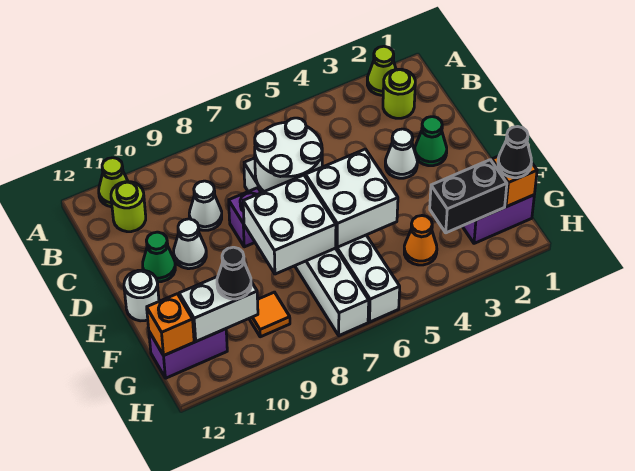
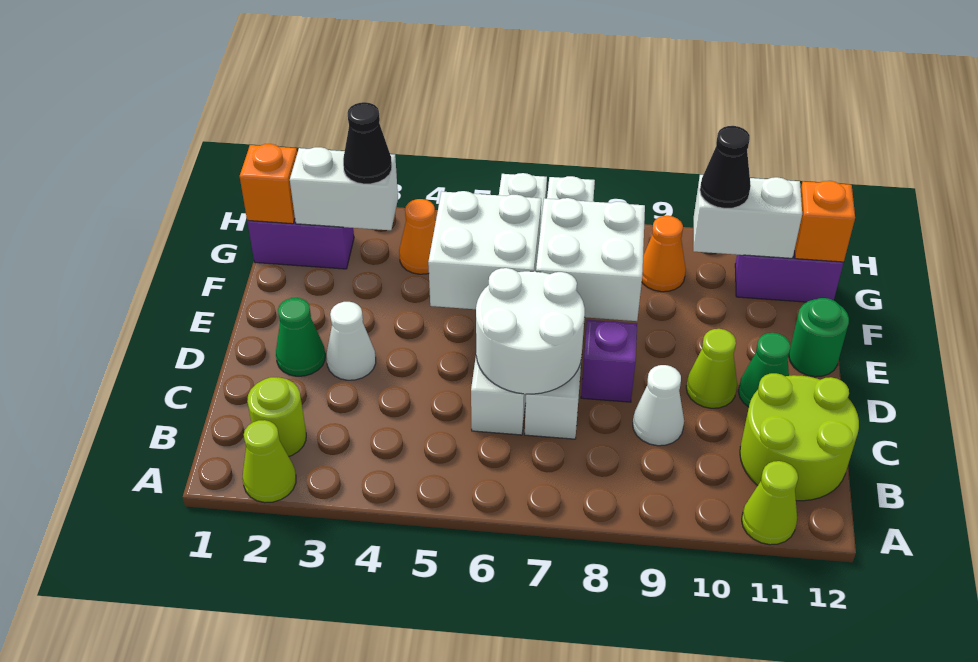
lime round brick B11 level 1 -> lime round brick B11:C12 level 1
white cone D10 level 1 -> lime cone D10 level 1
white round brick E12 level 1 -> green round brick E12 level 1
black cone G1 level 3 -> black cone G3 level 3
black brick G2:G3 level 2 -> white brick G2:G3 level 2
orange tile G9 level 1 -> orange cone G9 level 1

